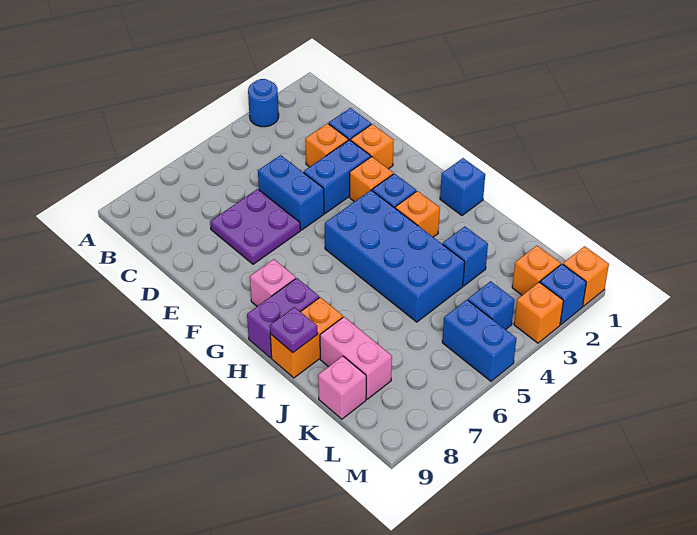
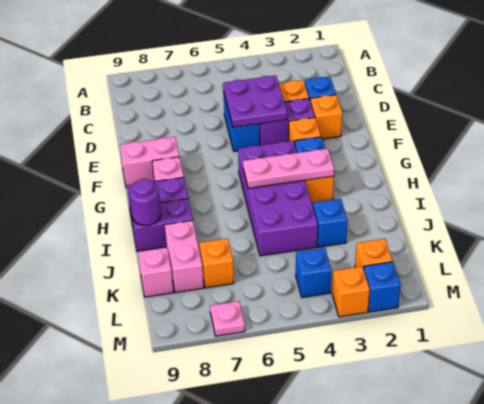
blue round brick A3 level 1 -> none
purple plate D6:E7 level 1 -> purple plate D4:E5 level 2
blue brick E3:E4 level 1 -> purple brick E3:E4 level 1
none -> pink brick F8:F9 level 1
blue brick G4:J5 level 1 -> purple brick G4:J5 level 1
blue brick H1 level 1 -> none
none -> pink plate H3:H5 level 2
orange brick I8:I9 level 1 -> purple brick I8:I9 level 1
purple plate I9 level 2 -> purple round brick I9 level 2
blue brick L5:M5 level 1 -> none
orange brick M1 level 1 -> orange brick K7 level 1
none -> pink plate M7 level 1

